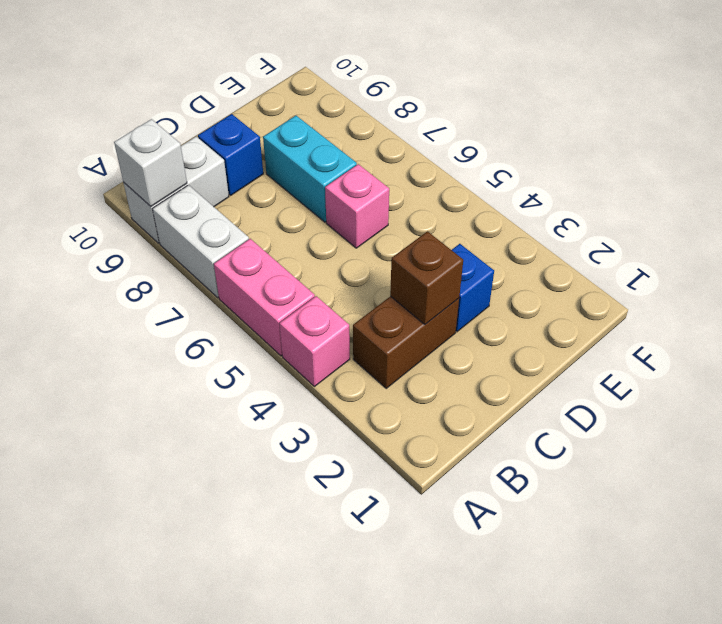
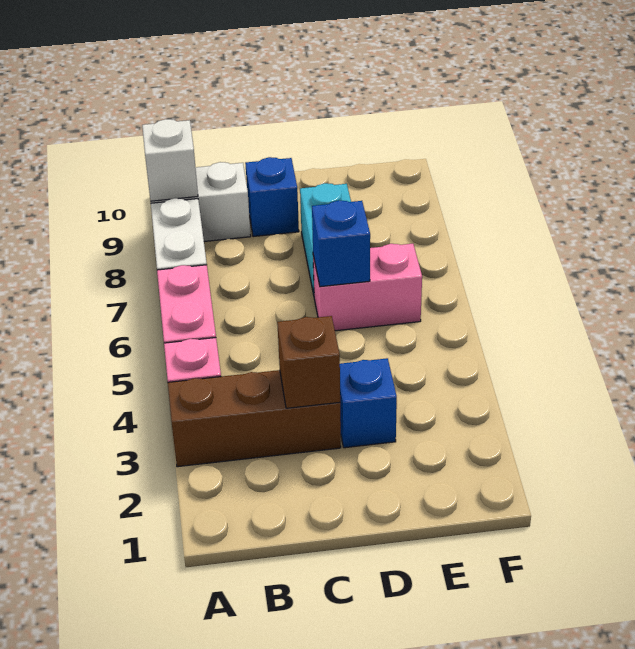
brown brick B3:C3 level 1 -> brown brick A3:C3 level 1
pink brick D6 level 1 -> pink brick D6:E6 level 1
none -> blue brick D6 level 2

